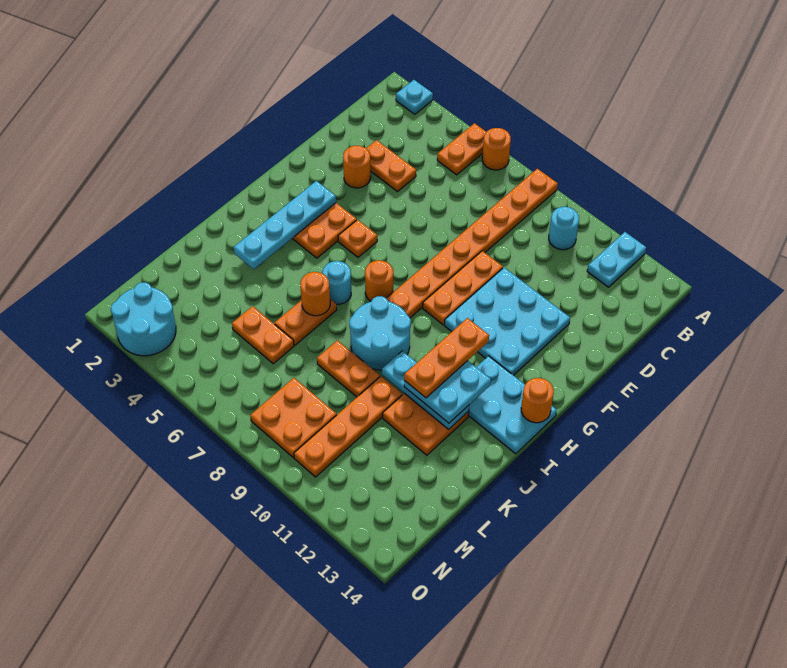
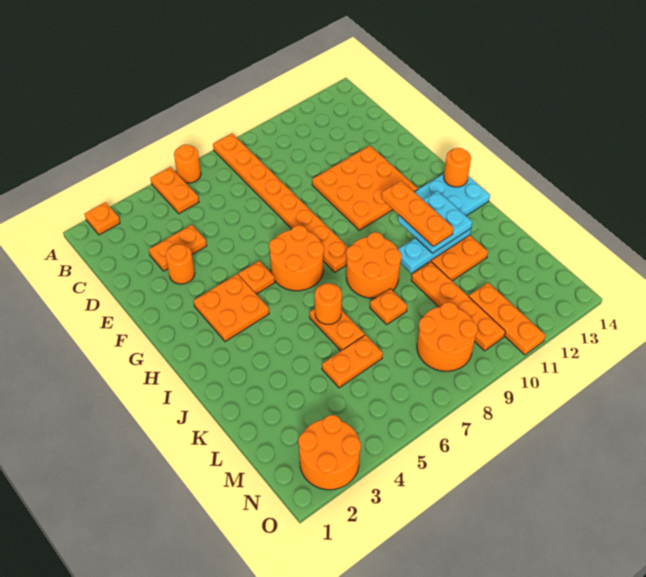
cyan plate A2 level 1 -> orange plate A2 level 1
cyan plate A12:B12 level 1 -> none
cyan round brick B10 level 1 -> none
orange plate E9:G9 level 1 -> orange plate M11:O11 level 1
cyan plate E10:G12 level 1 -> orange plate E10:G12 level 1
cyan plate G3:J3 level 2 -> none
orange round brick H7 level 1 -> orange round brick G6:H7 level 1
cyan round brick I6 level 1 -> none
cyan round brick I8:J9 level 1 -> orange round brick I8:J9 level 1
orange plate K8:K9 level 1 -> orange plate K8 level 1
orange plate M8:N9 level 1 -> orange round brick M8:N9 level 1
cyan round brick N2:O3 level 1 -> orange round brick N2:O3 level 1

